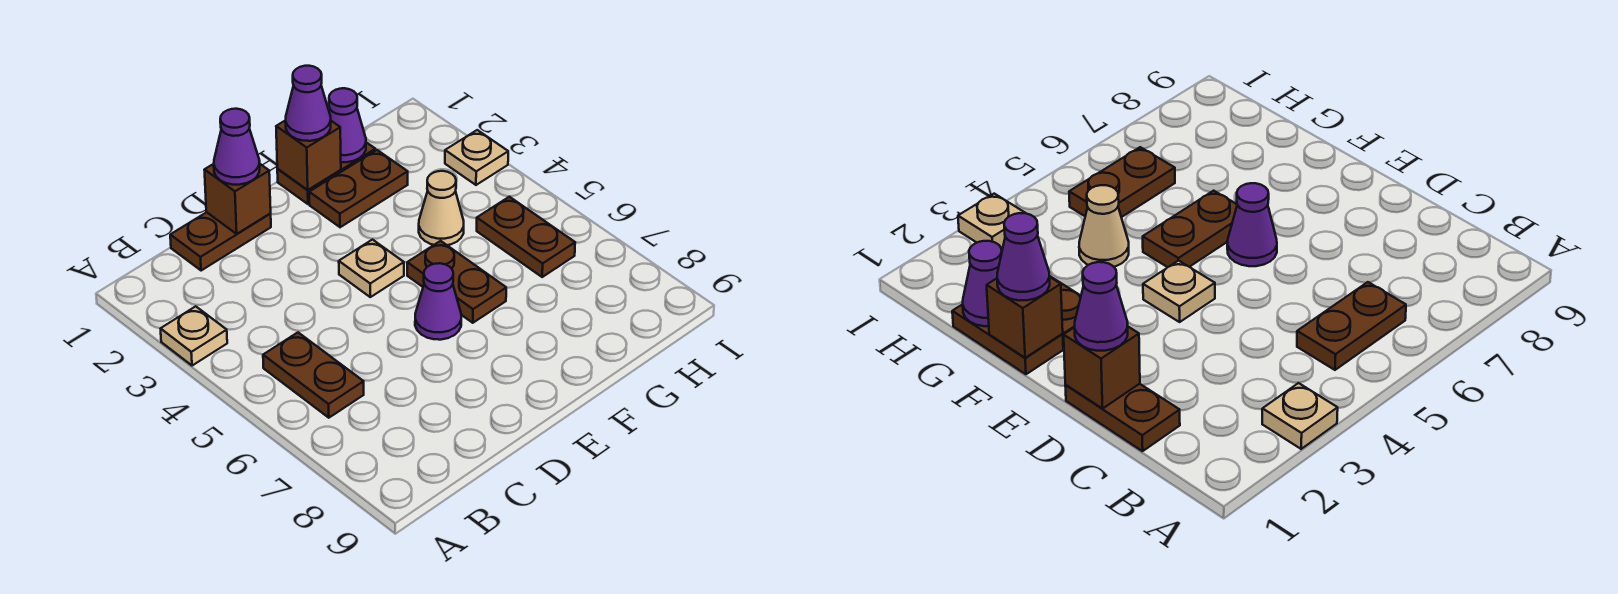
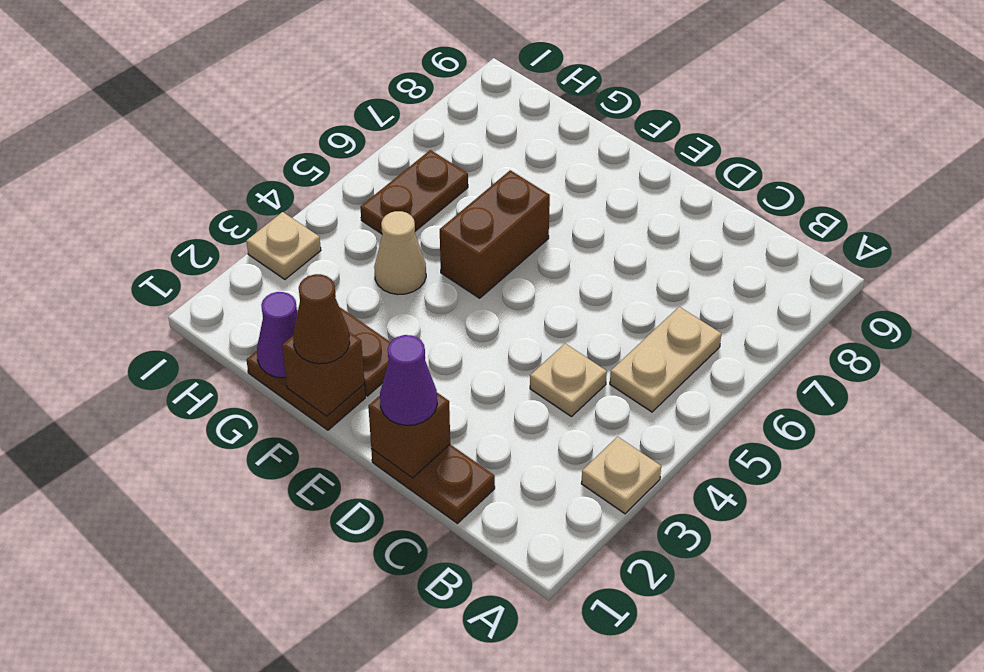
brown plate B5:B6 level 1 -> tan plate B5:B6 level 1
tan plate E4 level 1 -> tan plate C4 level 1
purple cone E6 level 1 -> none
purple cone F1 level 3 -> brown cone F1 level 3
brown plate F5:F6 level 1 -> brown brick F5:F6 level 1

